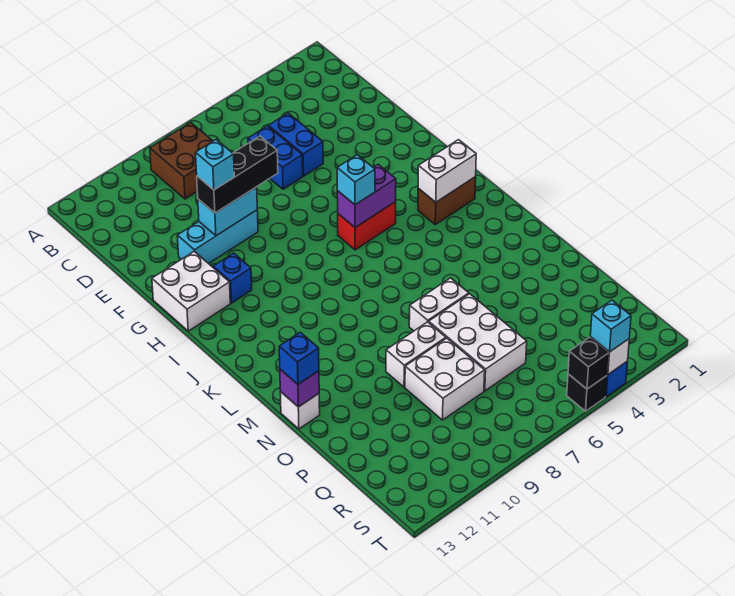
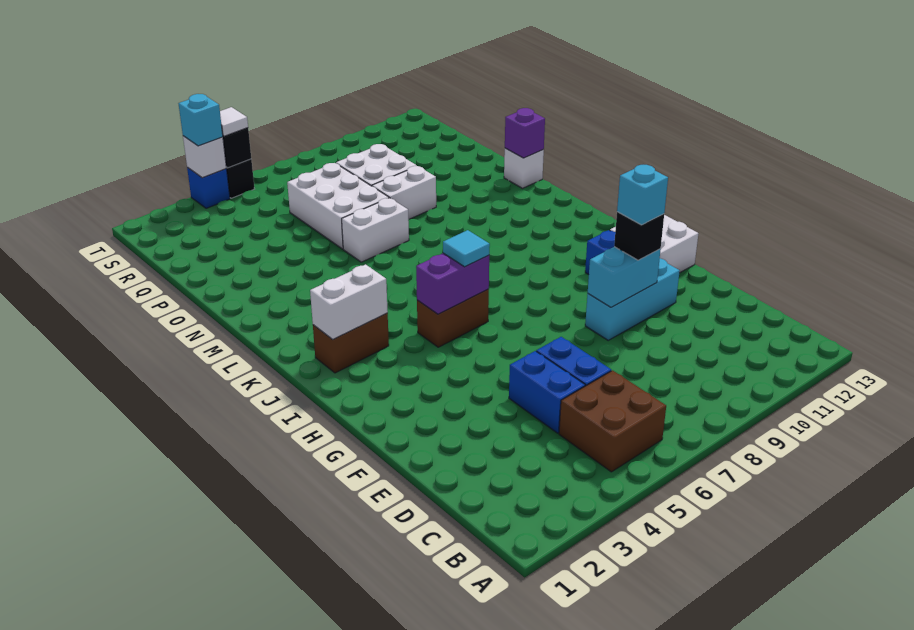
brown brick B8:C9 level 1 -> brown brick B5:C6 level 1
black brick F8:F10 level 3 -> black brick F10 level 3
red brick I5:I6 level 1 -> brown brick I5:I6 level 1
cyan brick I6 level 3 -> cyan tile I6 level 3
blue brick N13 level 3 -> none
none -> white tile T5 level 3

